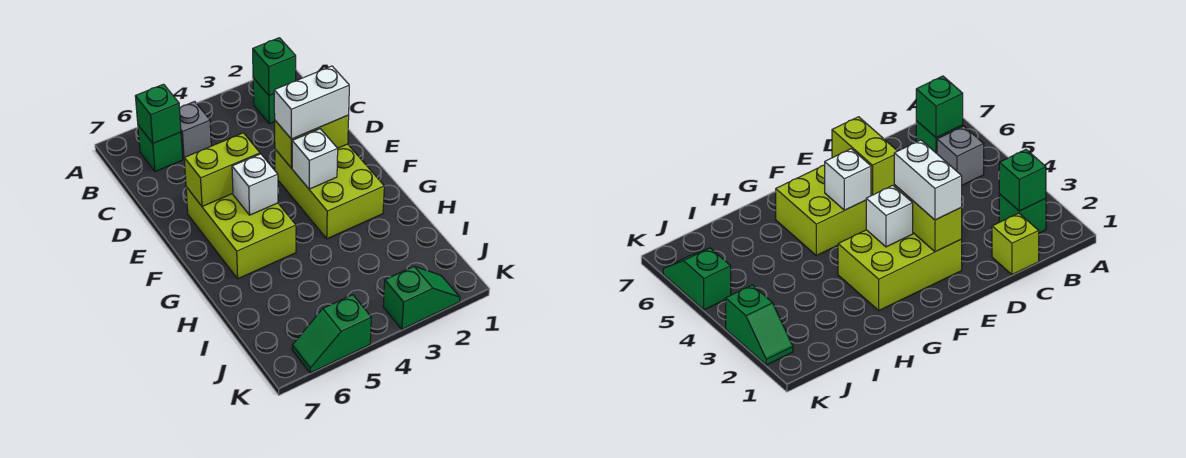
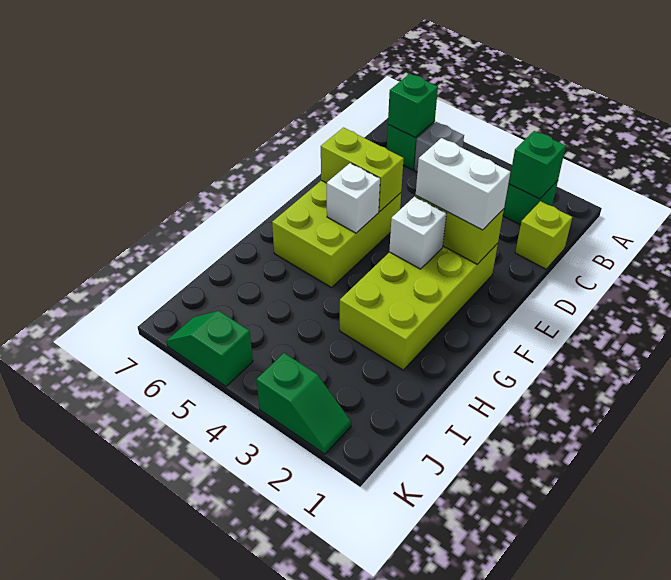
lime brick E2:G3 level 1 -> lime brick E2:H3 level 1

